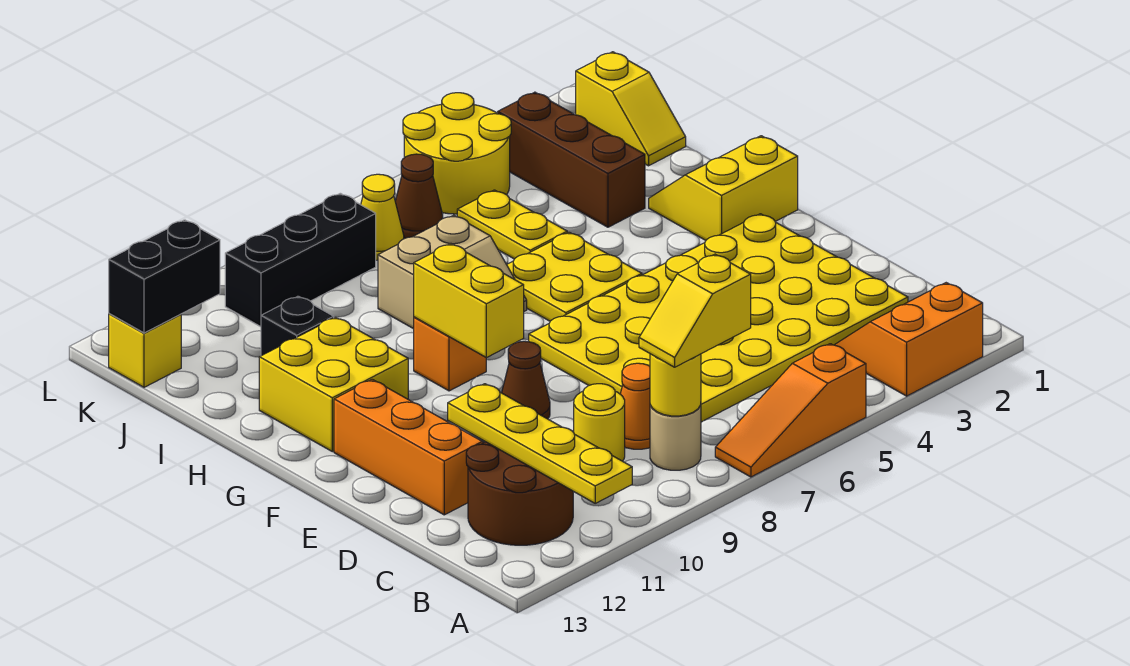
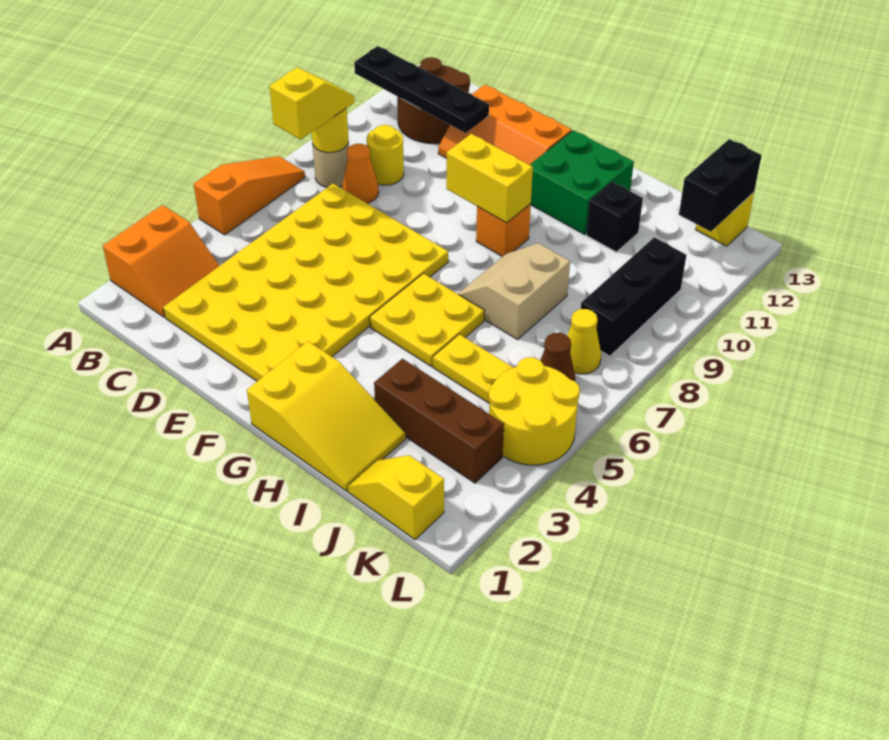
yellow plate A11:D11 level 2 -> black plate A11:D11 level 2
brown cone E9 level 1 -> none
yellow slope G1:H2 level 1 top G -> yellow slope G1:I2 level 1 top G
yellow brick G11:H12 level 1 -> green brick G11:H12 level 1

